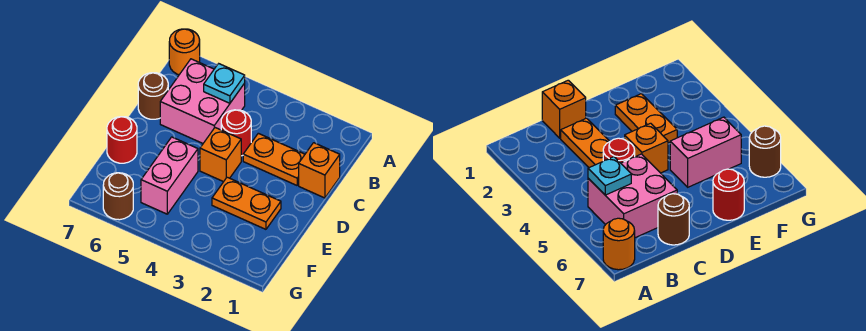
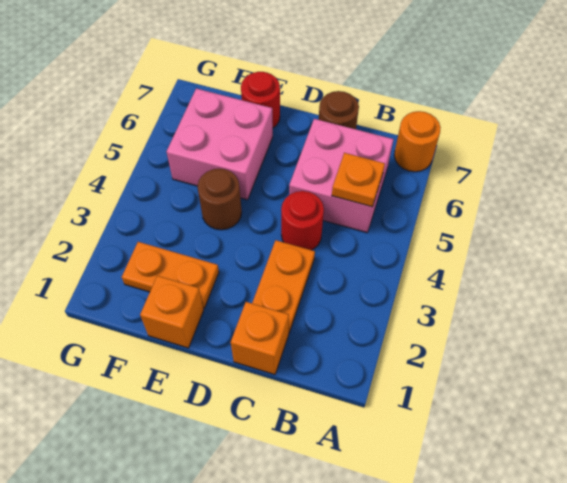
cyan plate B5 level 2 -> orange plate B5 level 2
orange brick D4 level 1 -> orange brick E1 level 1
orange plate E2:E3 level 1 -> orange plate E2:F2 level 1
pink brick E5:F5 level 1 -> pink brick E5:F6 level 1
brown round brick G6 level 1 -> brown round brick E4 level 1

